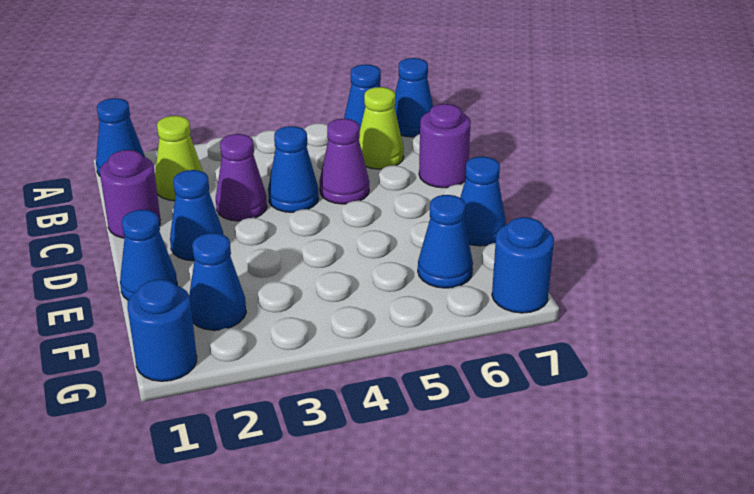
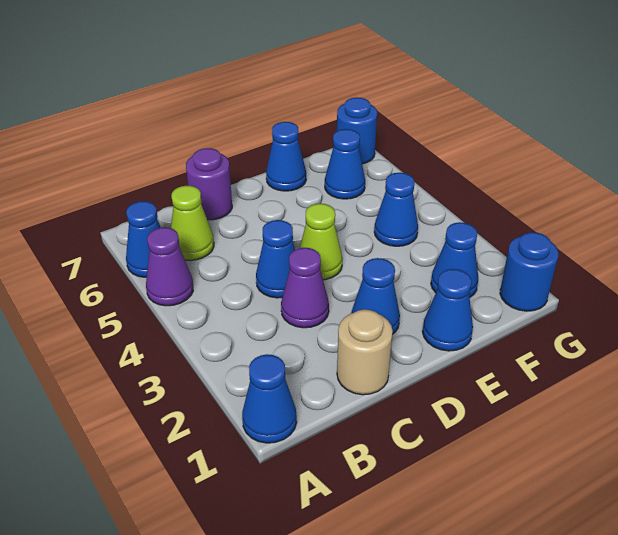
blue cone A7 level 1 -> blue cone F4 level 1
lime cone B2 level 1 -> lime cone D4 level 1
purple round brick C1 level 1 -> tan round brick C1 level 1
purple cone C5 level 1 -> purple cone A5 level 1

